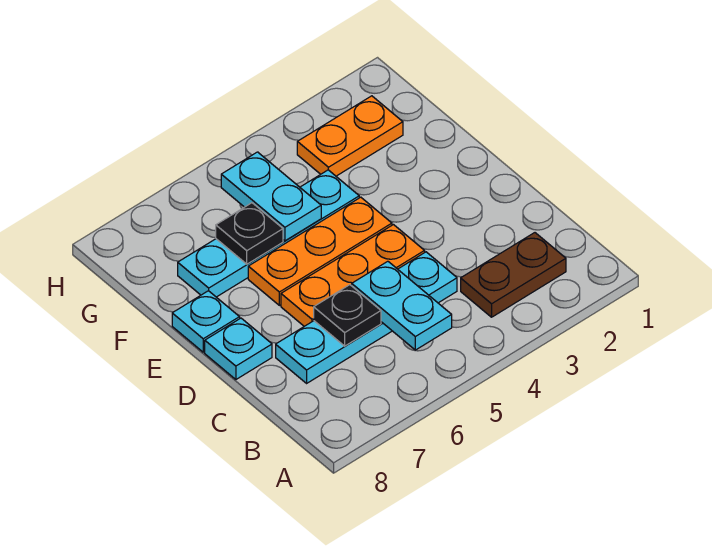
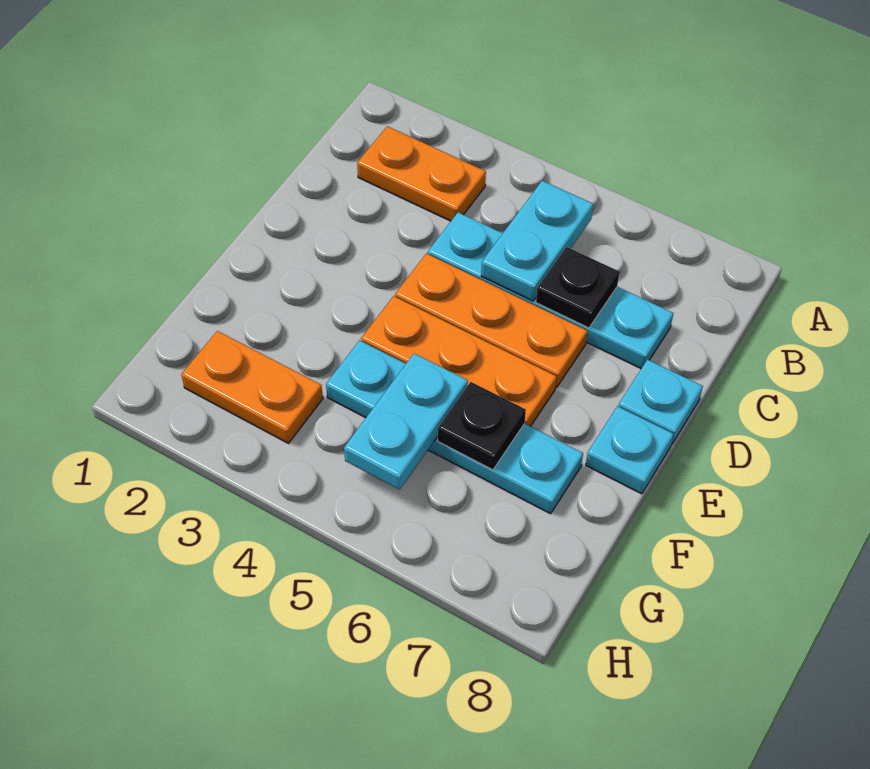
brown plate B2:B3 level 1 -> orange plate B2:B3 level 1

